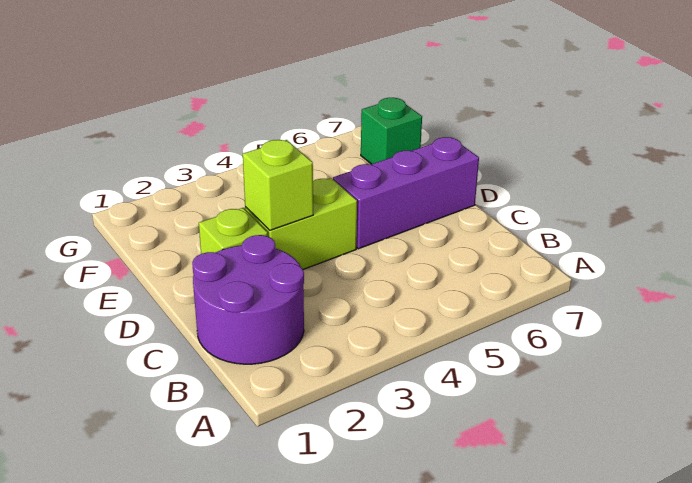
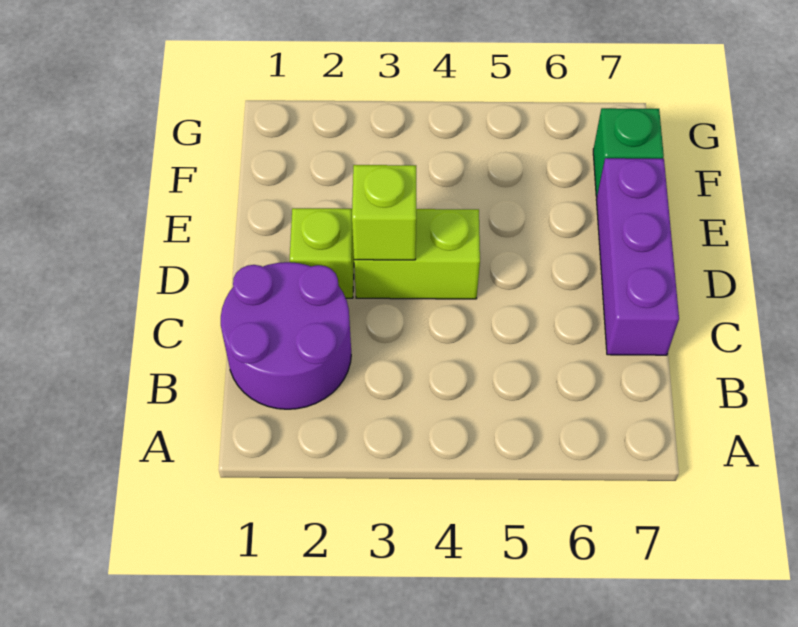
purple brick D5:D7 level 1 -> purple brick C7:E7 level 1

